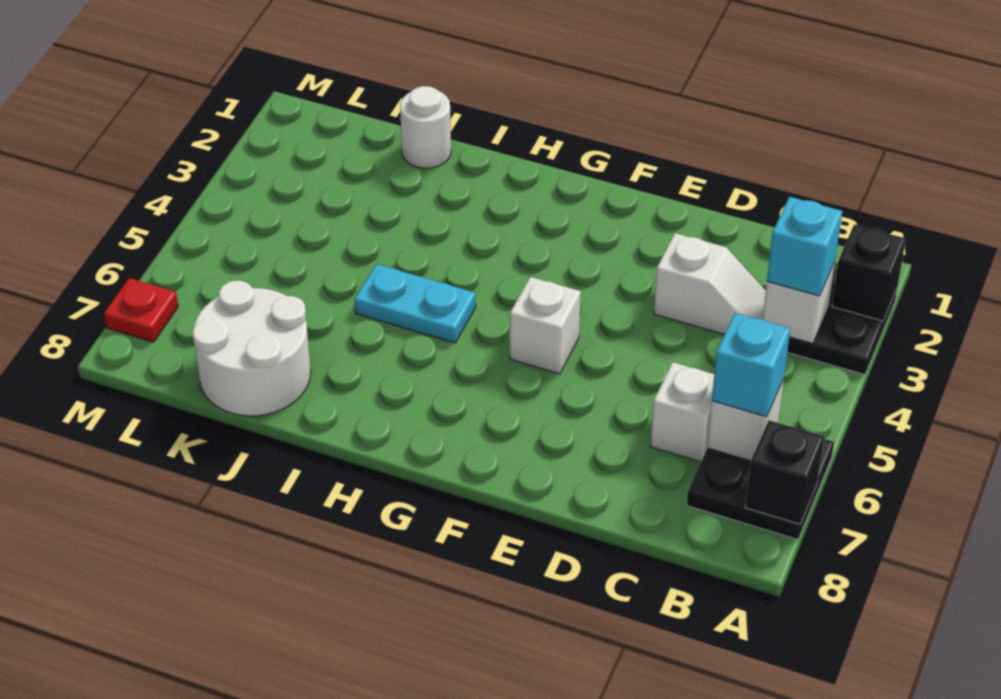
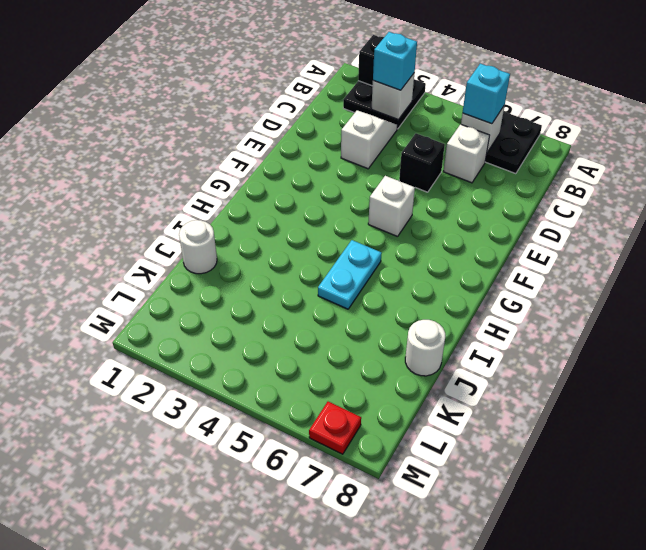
black brick A7 level 2 -> black brick D5 level 1
white round brick J7:K8 level 1 -> white round brick J8 level 1

